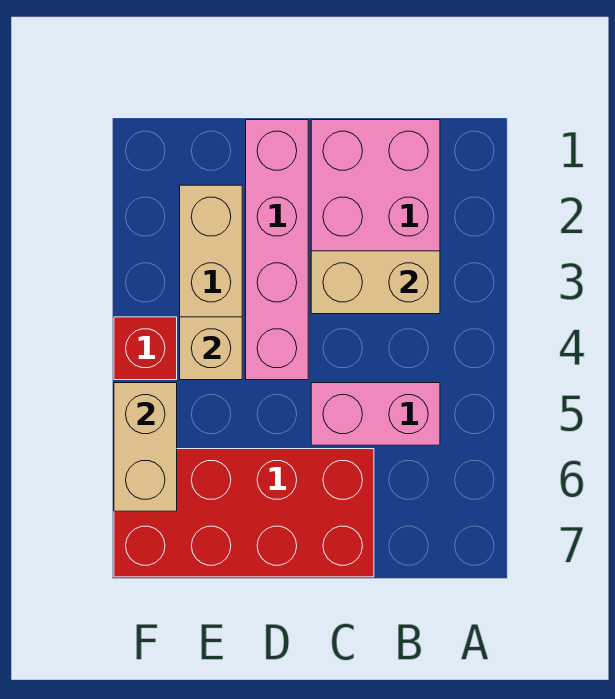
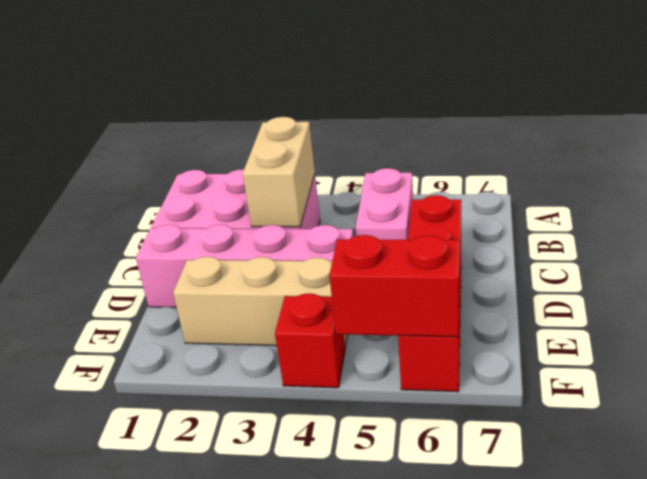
red brick C6:F7 level 1 -> red brick C6:F6 level 1
tan brick E4 level 2 -> none
tan brick F5:F6 level 2 -> red brick F5:F6 level 2

